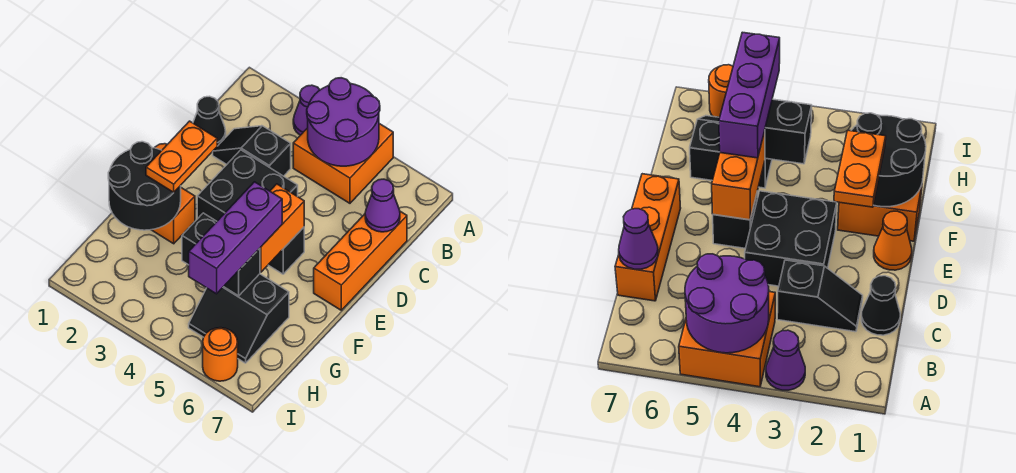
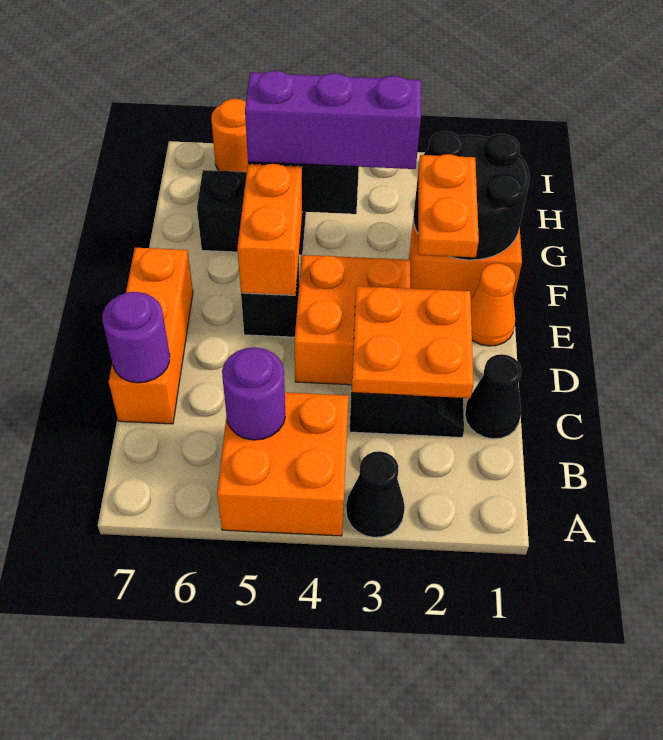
purple cone A3 level 1 -> black cone A3 level 1
purple round brick A4:B5 level 2 -> purple round brick B5 level 2
none -> orange plate C2:D3 level 2
purple cone C7 level 2 -> purple round brick C7 level 2
black brick D3:E4 level 1 -> orange brick D3:E4 level 1
purple brick F5:H5 level 3 -> purple brick G3:G5 level 3

